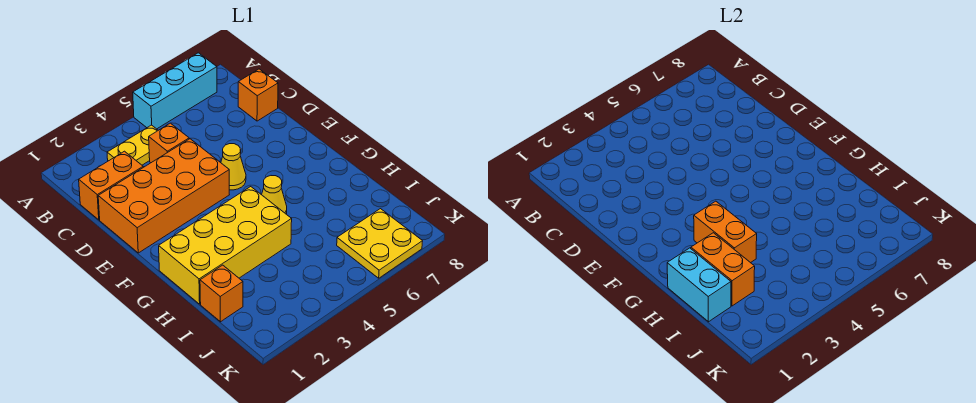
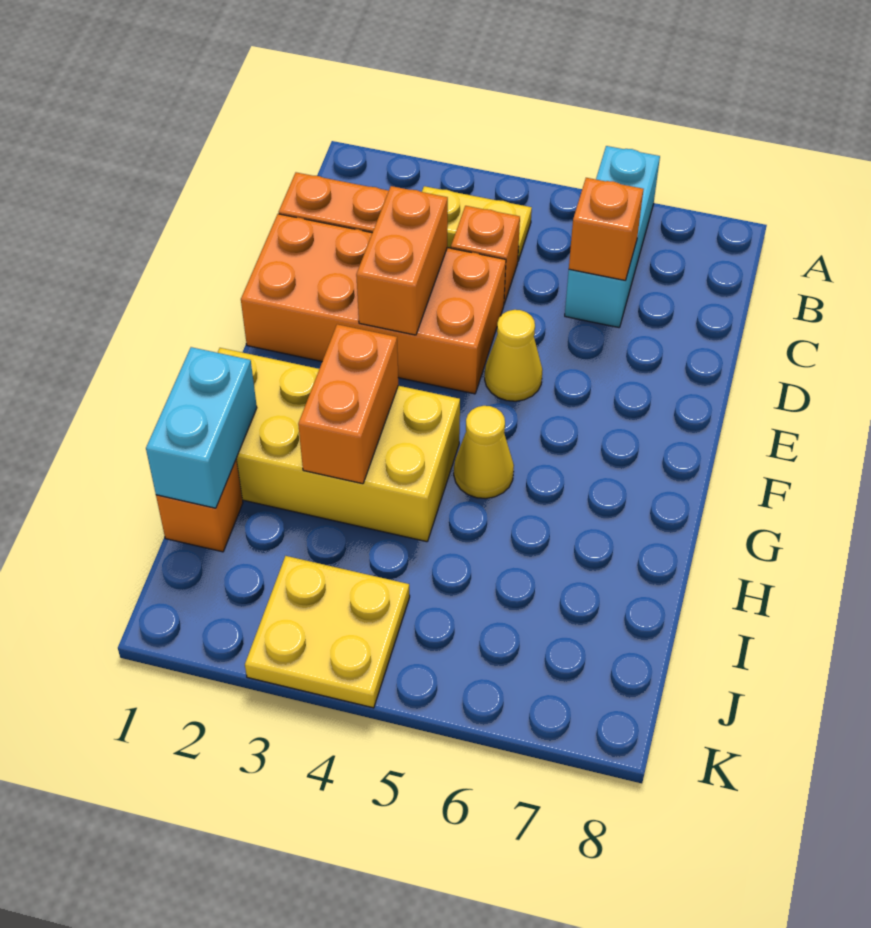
cyan brick A5:A7 level 1 -> cyan brick A6:C6 level 1
orange brick C8 level 1 -> orange brick C6 level 2
orange brick H2:I2 level 2 -> orange brick D3:E3 level 2
yellow plate J6:K7 level 1 -> yellow plate J3:K4 level 1

